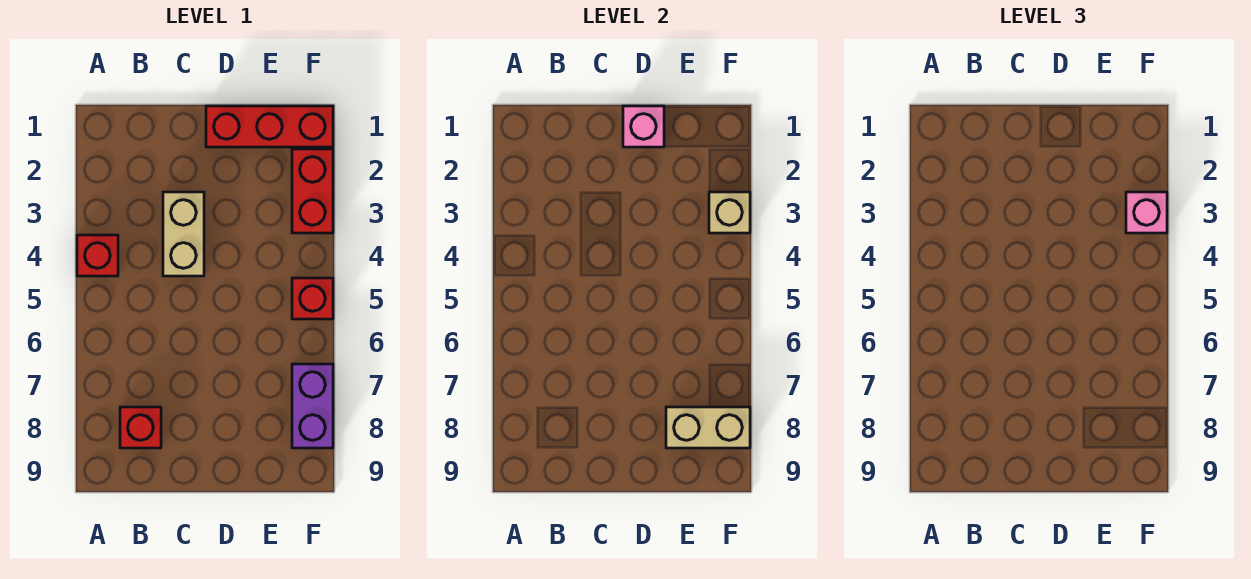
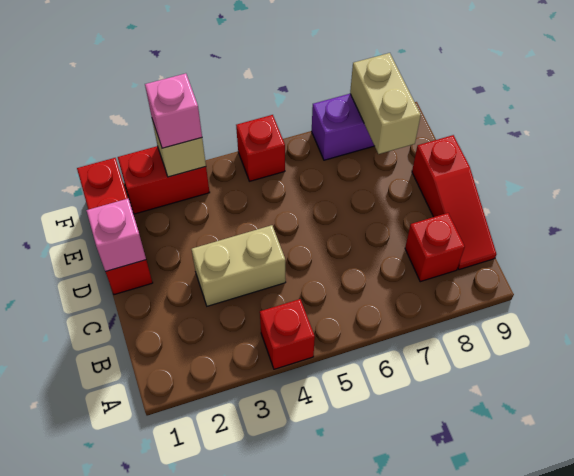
none -> red slope B9:D9 level 1 top D

